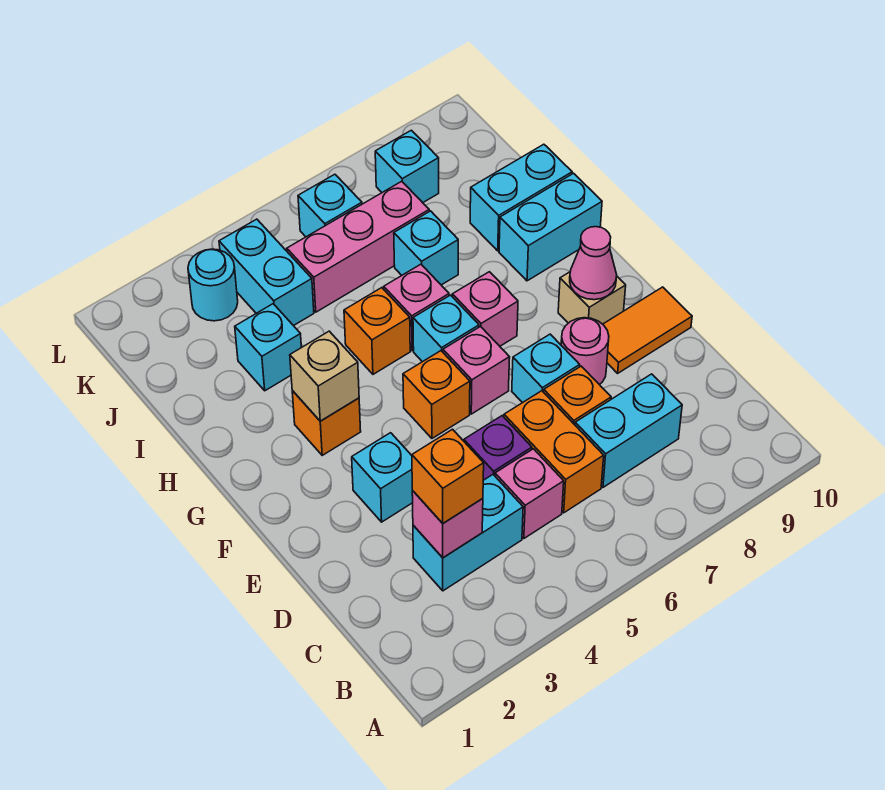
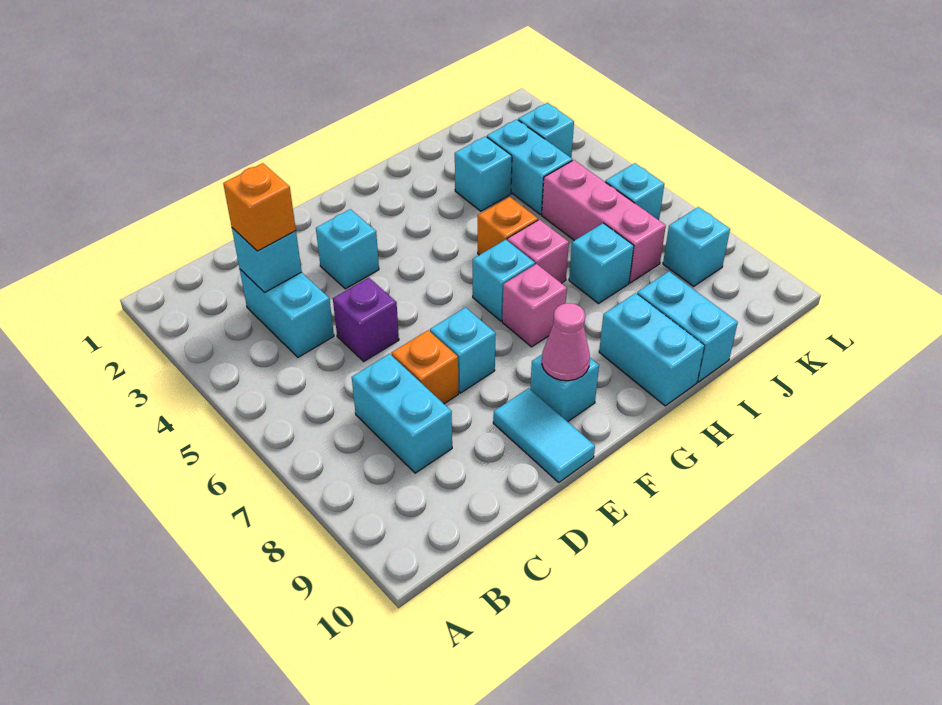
pink brick C3 level 2 -> cyan brick C3 level 2
pink brick C5 level 1 -> none
orange brick C6:D6 level 1 -> none
pink round brick E8 level 1 -> none
orange tile E9:E10 level 1 -> cyan tile E9:E10 level 1
orange brick F5 level 1 -> none
pink brick F6 level 1 -> none
tan brick F9 level 1 -> cyan brick F9 level 1
orange brick G3 level 1 -> none
tan brick G3 level 2 -> none
cyan brick J4:K4 level 1 -> cyan brick J3:J4 level 1
cyan round brick K3 level 1 -> cyan brick K3 level 1

